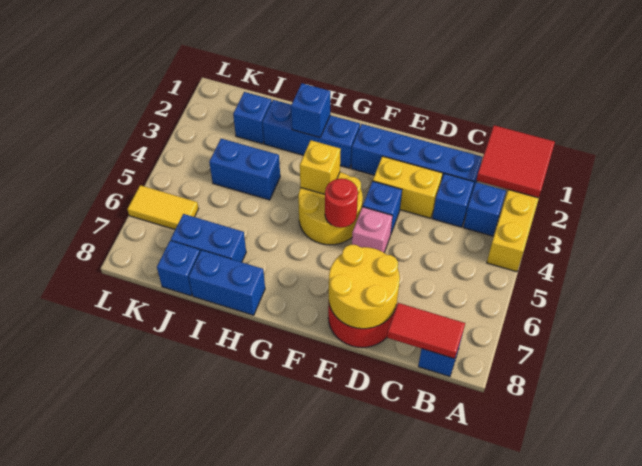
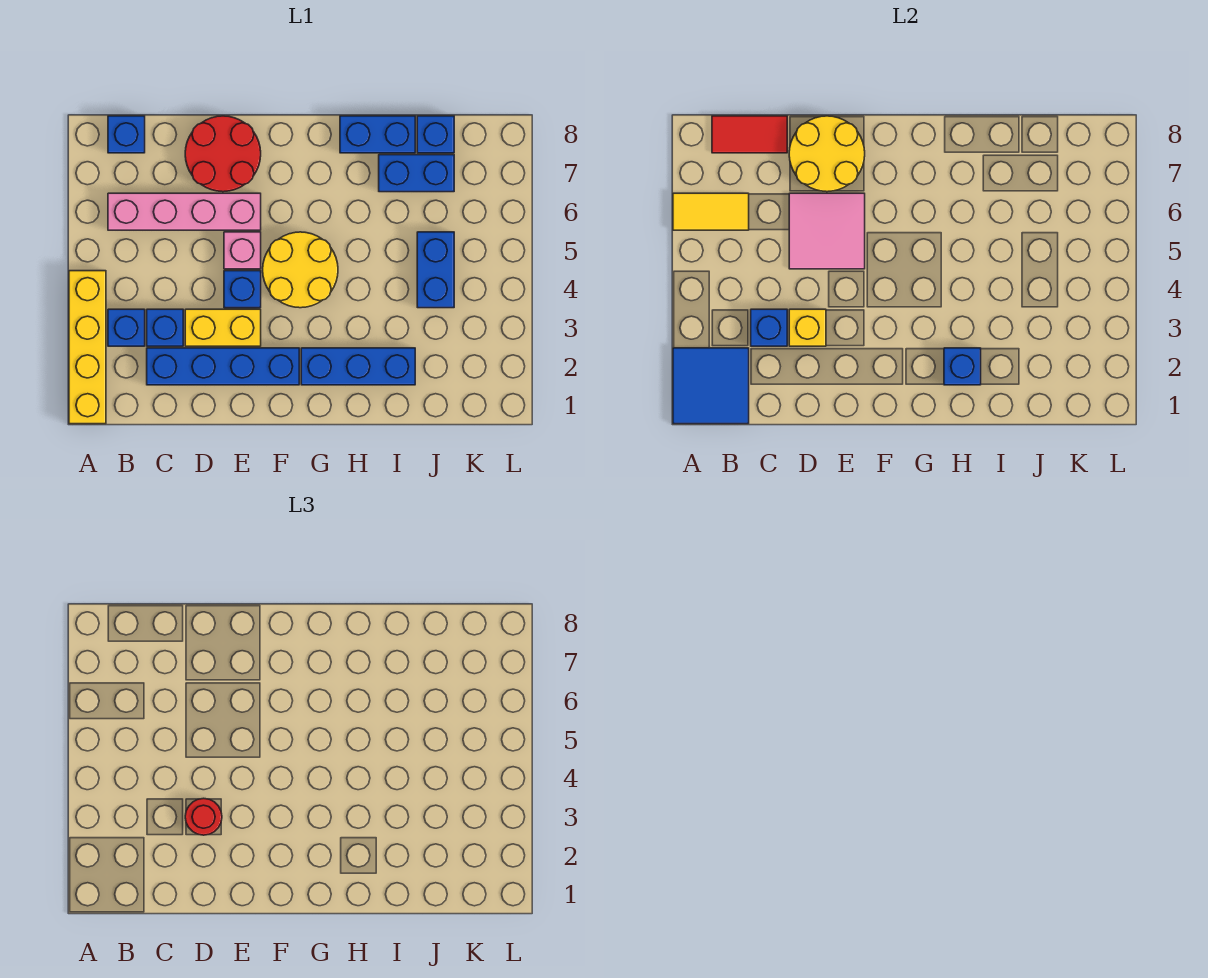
red tile A1:B2 level 2 -> blue tile A1:B2 level 2
none -> pink brick B6:E6 level 1
none -> pink tile D5:E6 level 2
red round brick F5 level 2 -> red round brick D3 level 3
yellow brick G4 level 2 -> yellow brick D3 level 2
blue brick I4:J4 level 1 -> blue brick J4:J5 level 1
blue brick J2 level 1 -> blue brick C3 level 2
yellow tile K6:L6 level 1 -> yellow tile A6:B6 level 2

